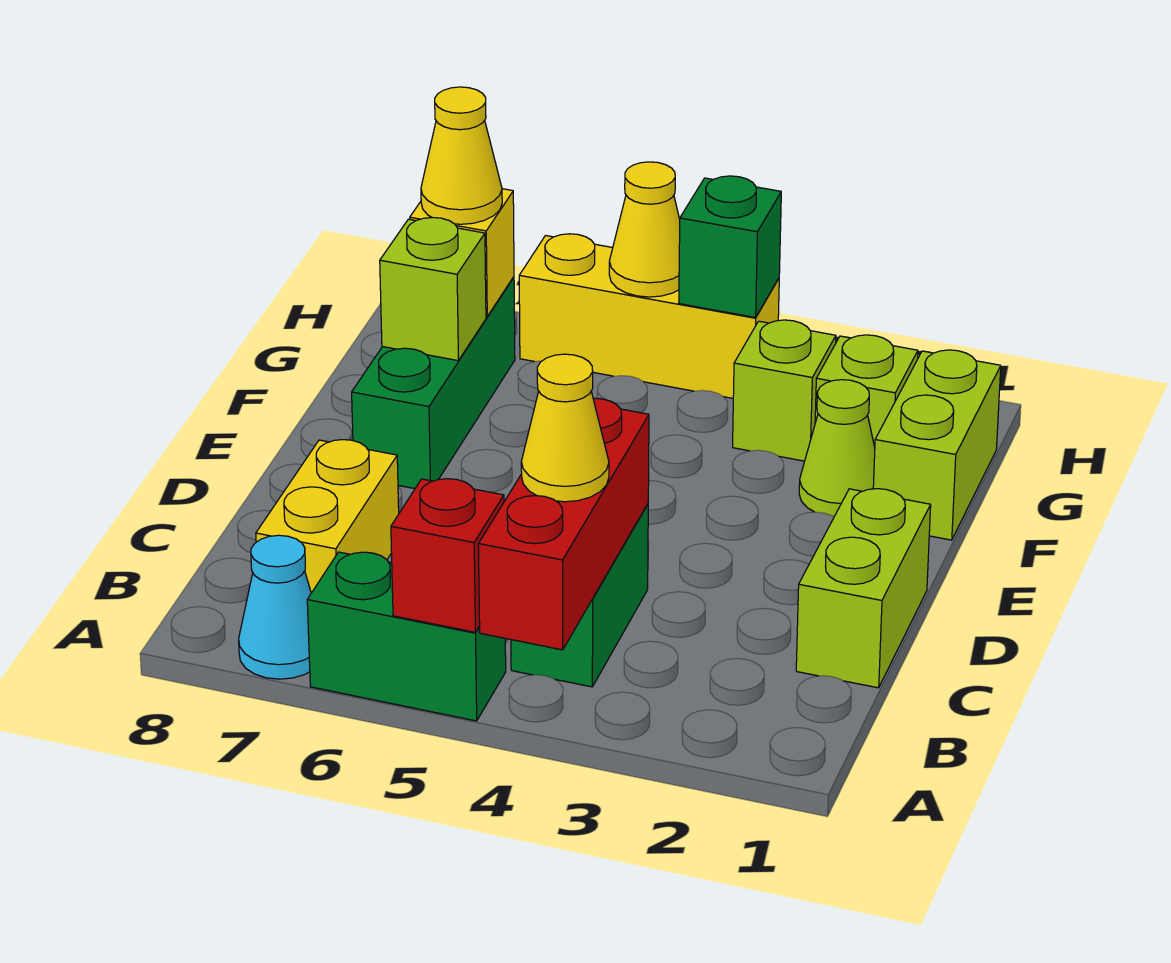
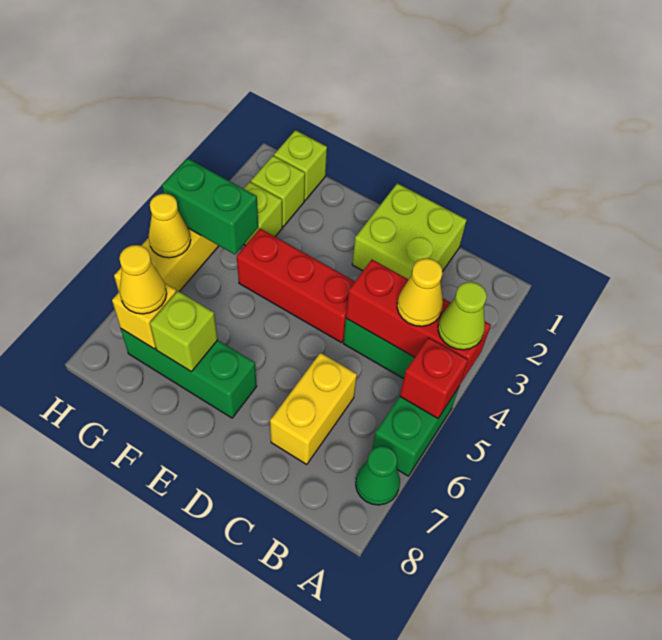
cyan cone A7 level 1 -> green cone A7 level 1
yellow brick B7:C7 level 1 -> yellow brick C6:C7 level 1
lime brick C1:D1 level 1 -> lime brick C1:D2 level 1
none -> red brick D4:F4 level 1
lime brick F1:G1 level 1 -> lime brick G1 level 1
lime cone F2 level 1 -> lime cone A4 level 3
green brick H4 level 2 -> green brick G4:H4 level 2

